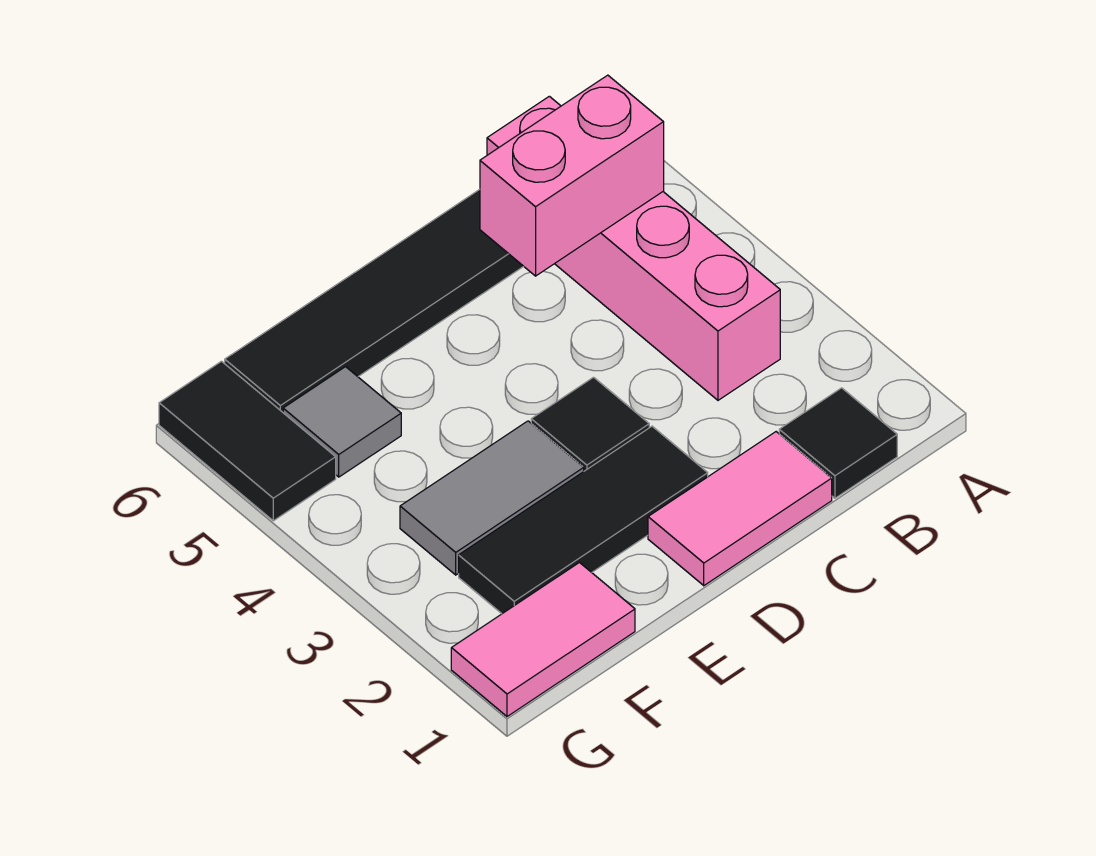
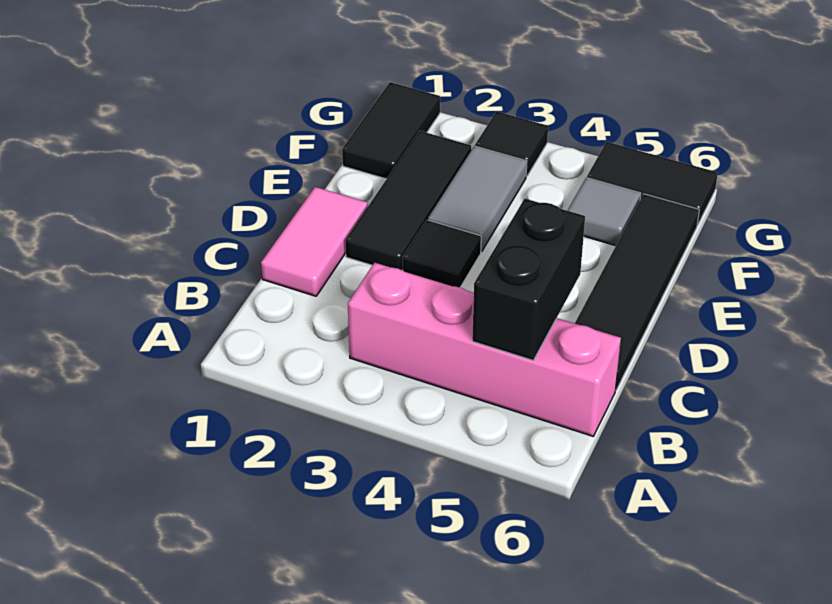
black tile B1 level 1 -> black tile G3 level 1
pink brick B5:C5 level 2 -> black brick B5:C5 level 2
pink tile F1:G1 level 1 -> black tile F1:G1 level 1

